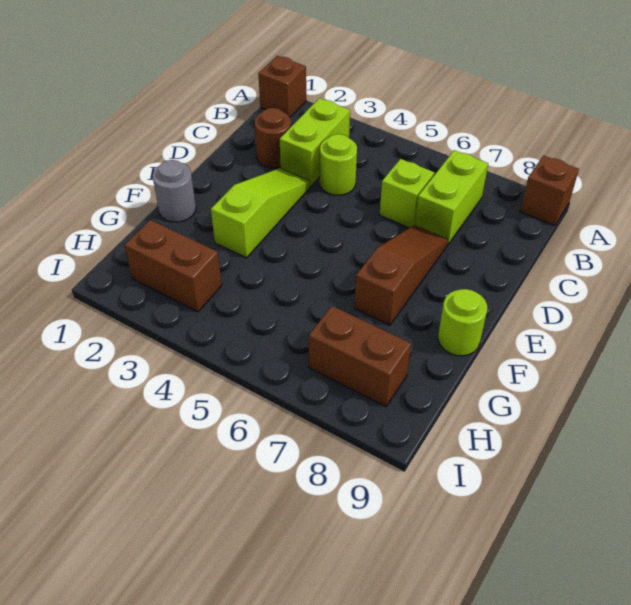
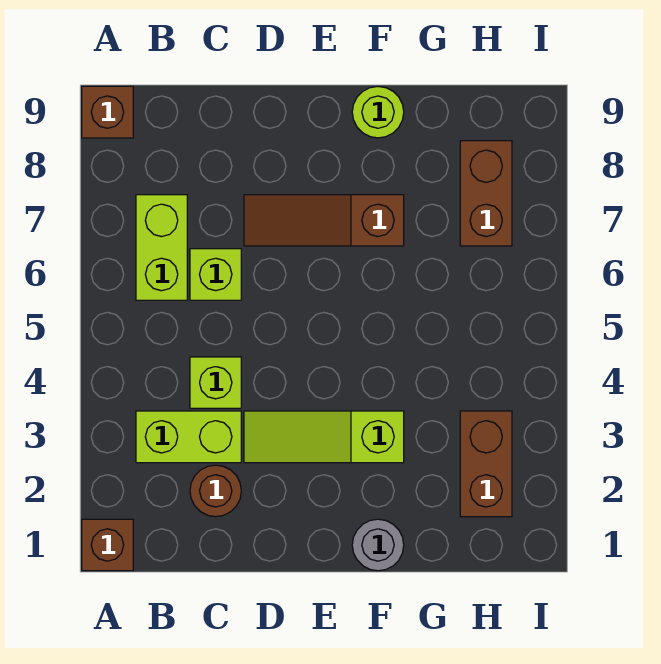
lime brick B7:C7 level 1 -> lime brick B6:B7 level 1
lime round brick C4 level 1 -> lime brick C4 level 1

